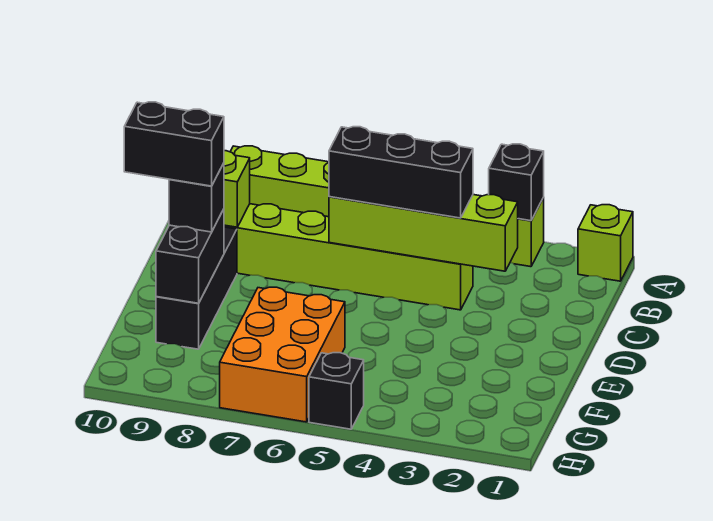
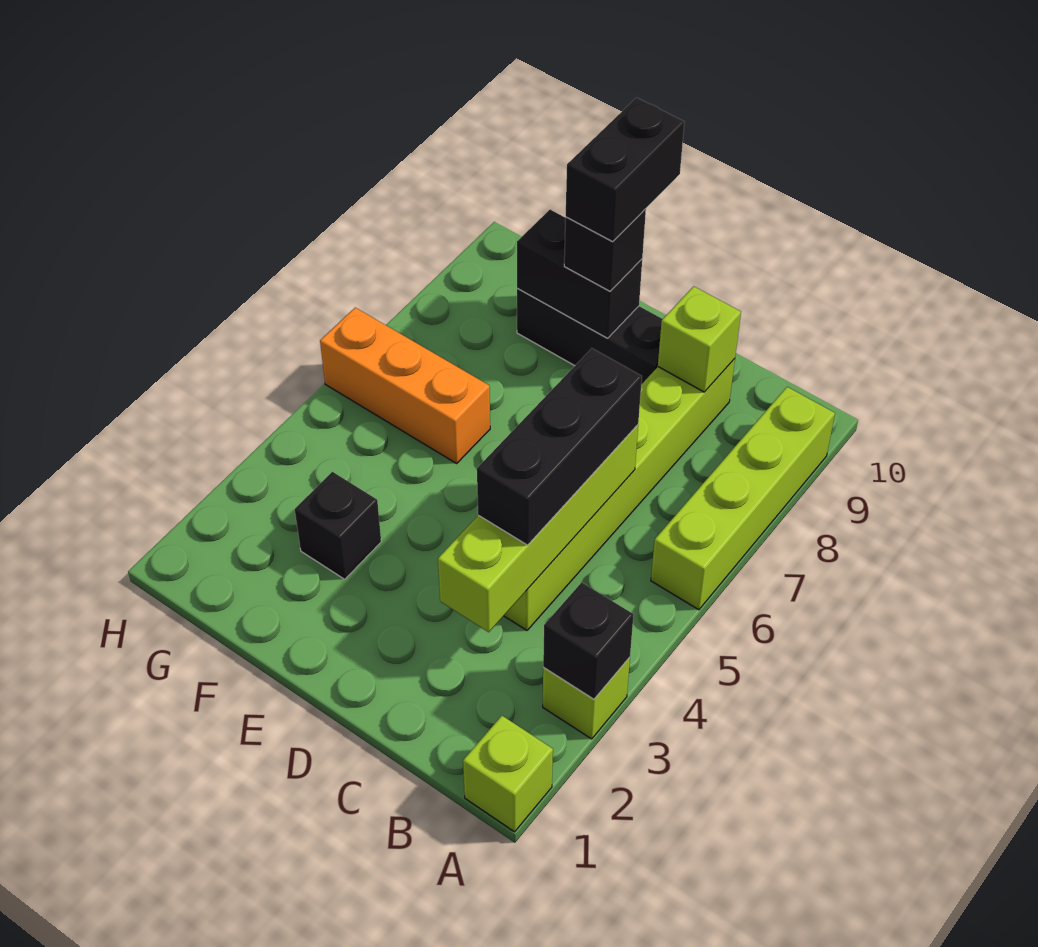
orange brick F6:H7 level 1 -> orange brick F6:H6 level 1
black brick H5 level 1 -> black brick F3 level 1

